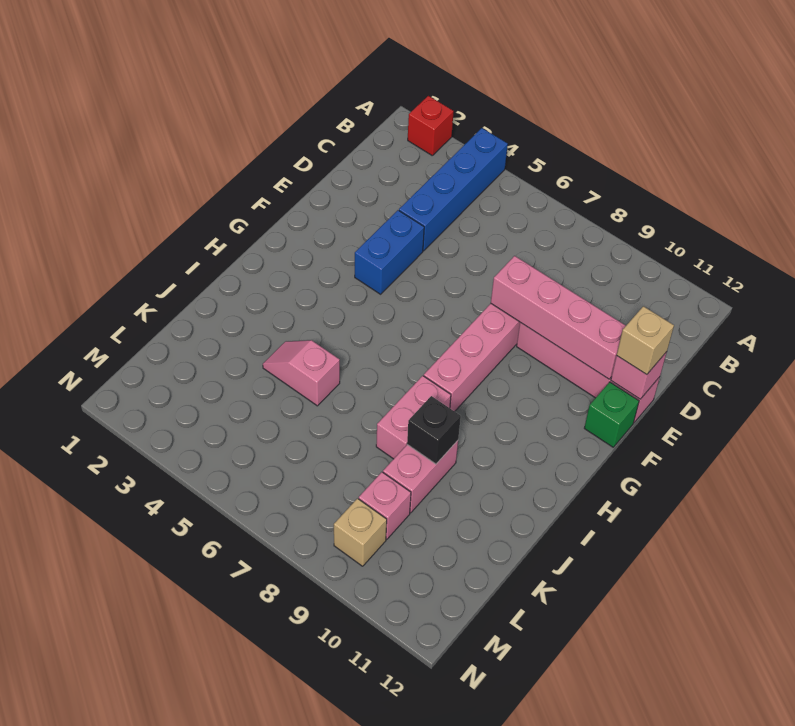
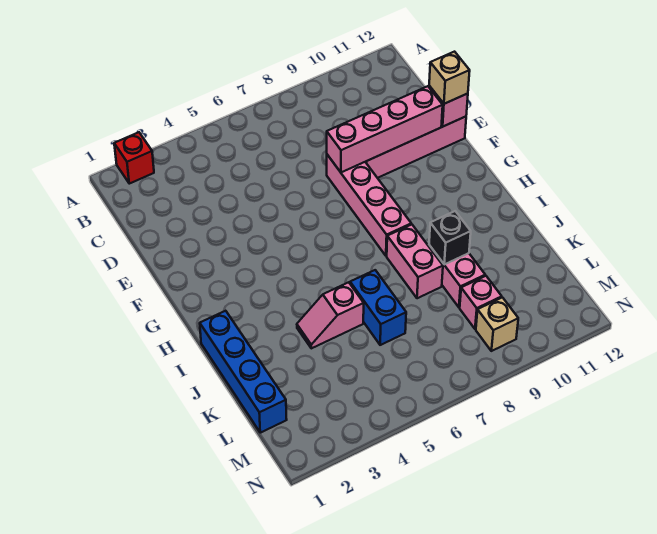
blue brick A4:D4 level 1 -> blue brick I1:L1 level 1
blue brick E4:F4 level 1 -> blue brick J6:K6 level 1
green brick F12 level 1 -> none

